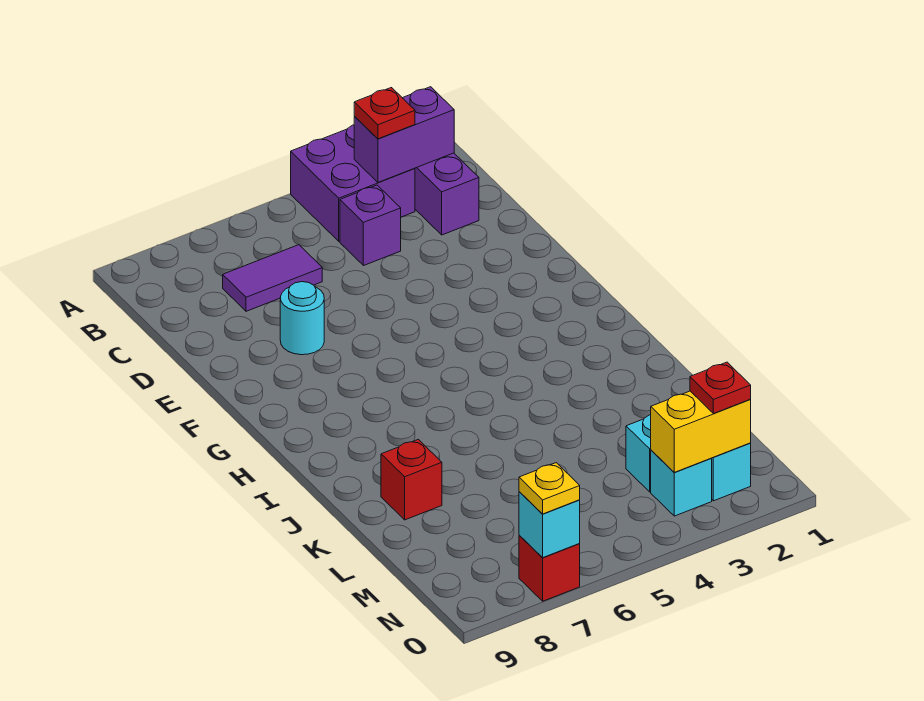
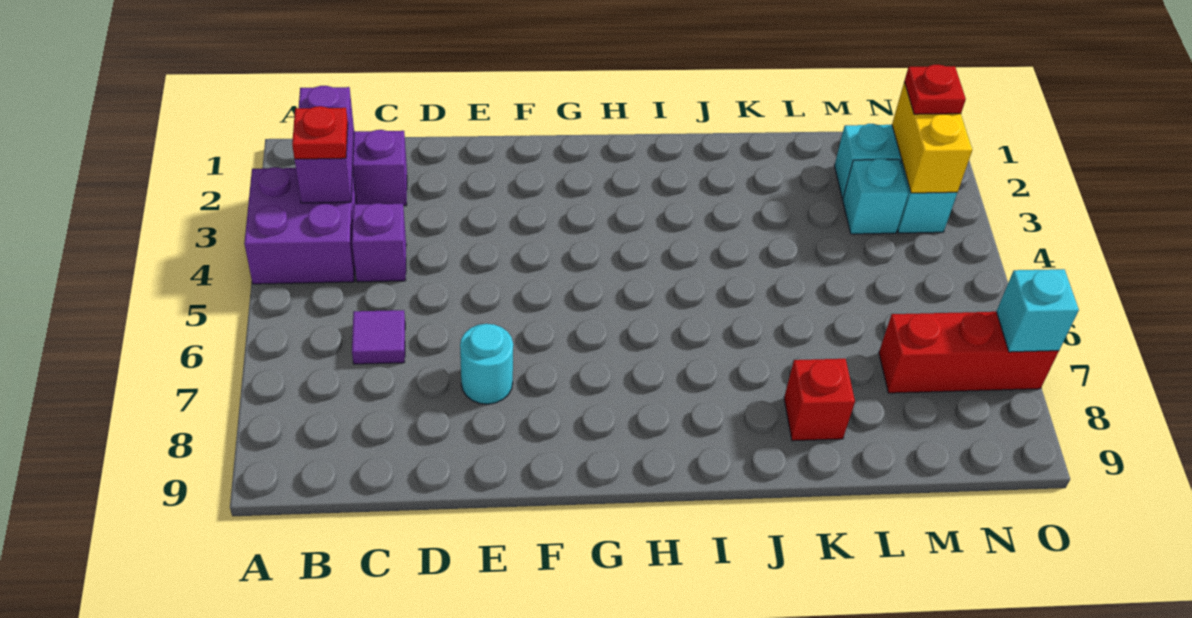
purple tile C6:C7 level 1 -> purple tile C6 level 1
red brick O7 level 1 -> red brick M7:O7 level 1
yellow plate O7 level 3 -> none

